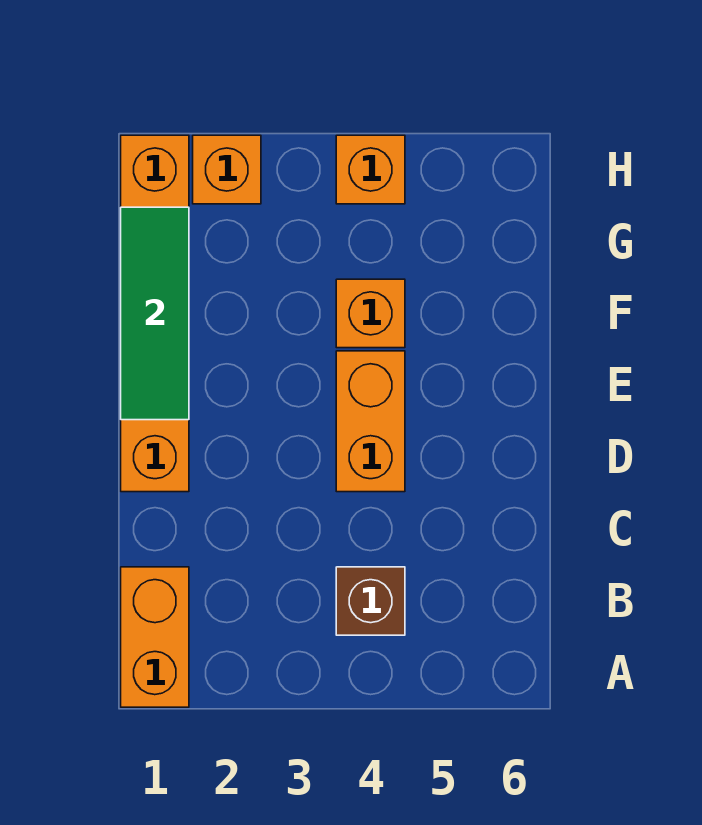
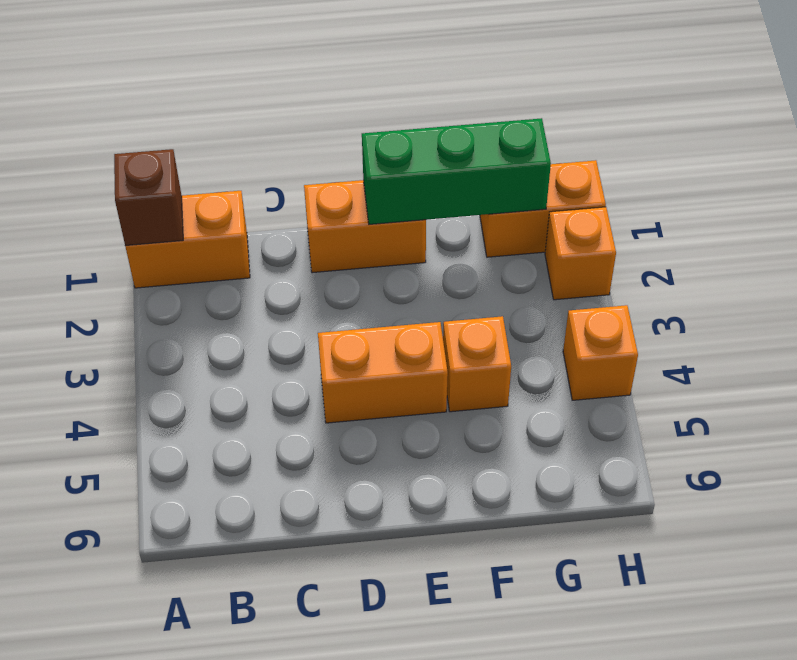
brown brick B4 level 1 -> brown brick A1 level 2
green tile E1:G1 level 2 -> green brick E1:G1 level 2

